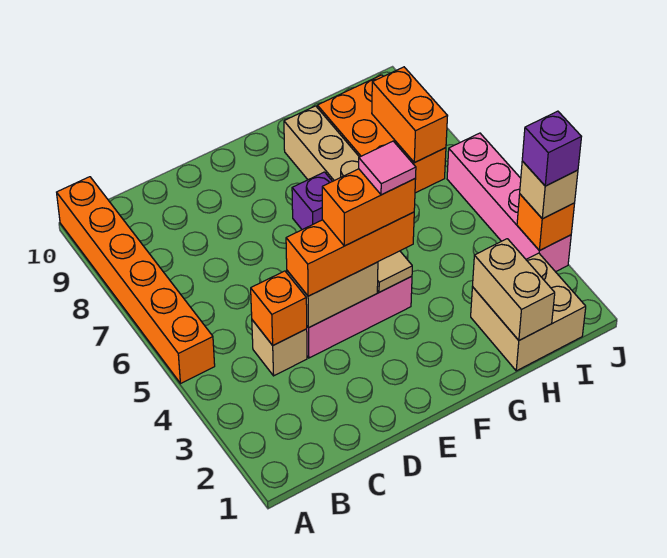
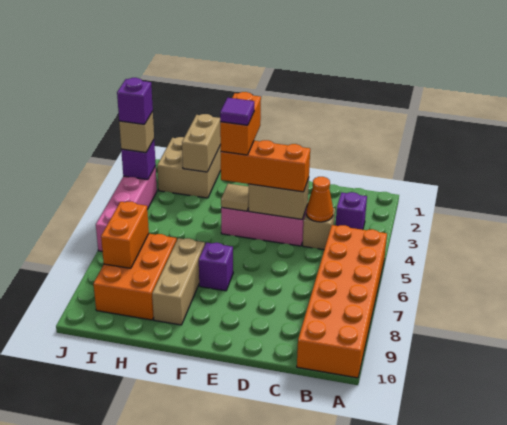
orange brick A5:A10 level 1 -> orange brick A5:B10 level 1
none -> purple brick B3 level 1
orange brick C4 level 2 -> orange cone C4 level 2
orange brick E4:F4 level 4 -> orange brick F3:F4 level 4
pink tile F4 level 5 -> purple tile F4 level 5
orange brick J3 level 2 -> purple brick J3 level 2

